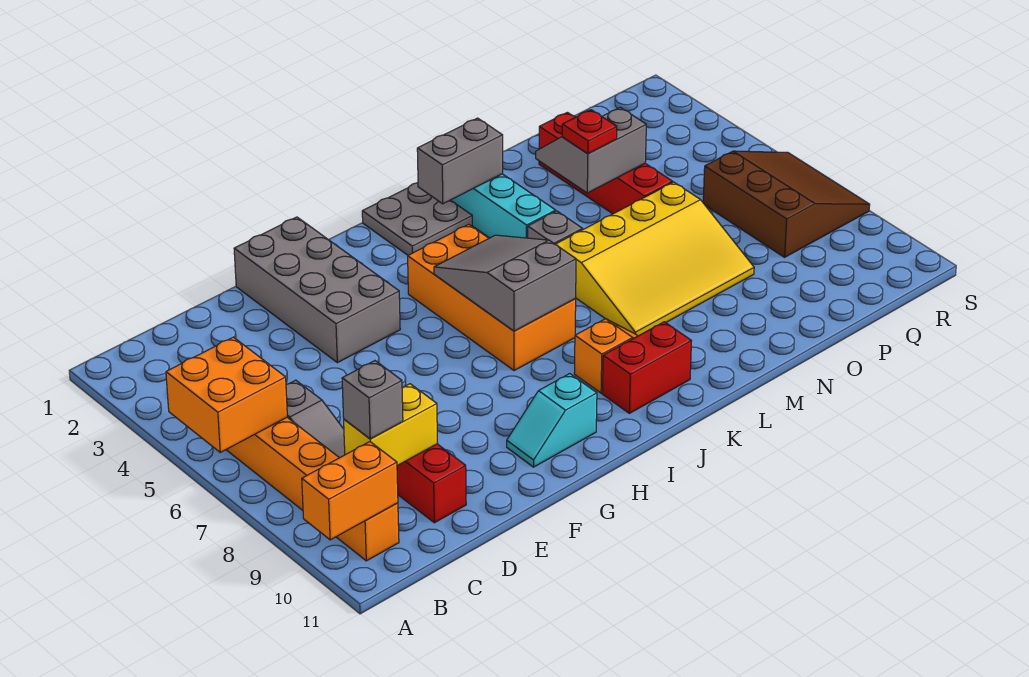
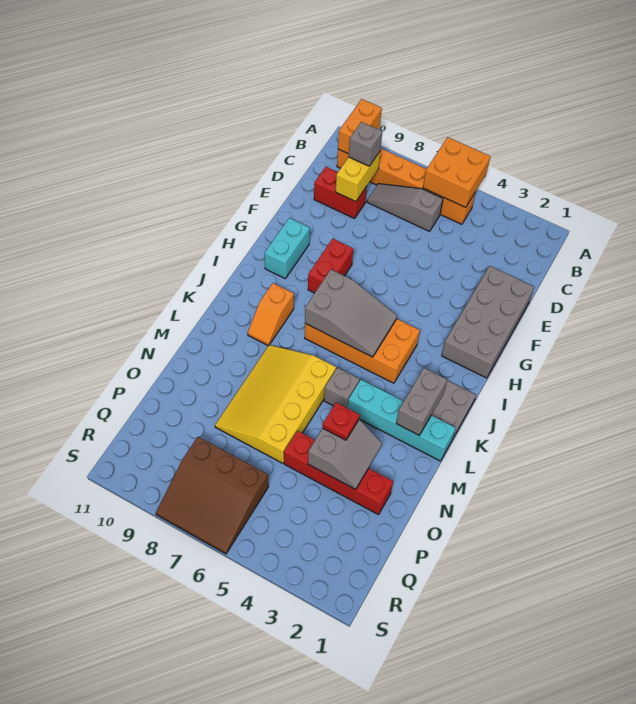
grey brick F1:G4 level 1 -> grey brick E1:H2 level 1
cyan slope G10:H10 level 1 top H -> cyan brick G10:H10 level 1
red brick J10:K10 level 1 -> red brick G8:H8 level 1

